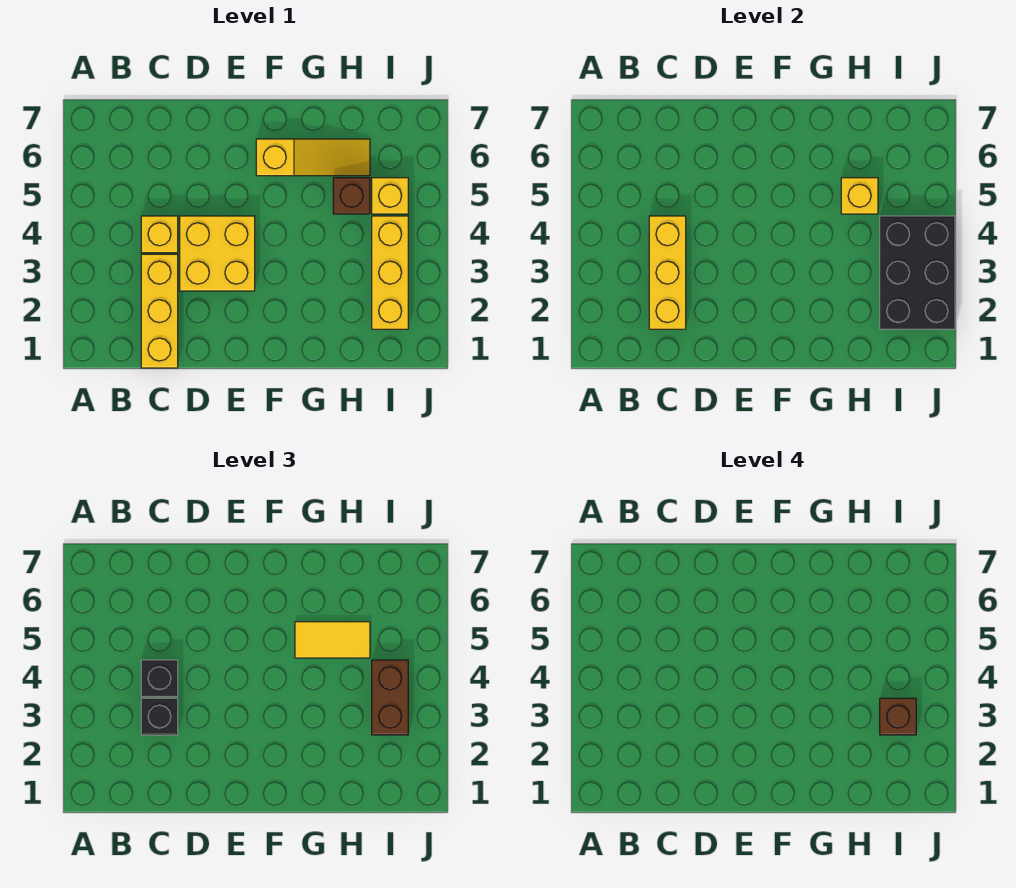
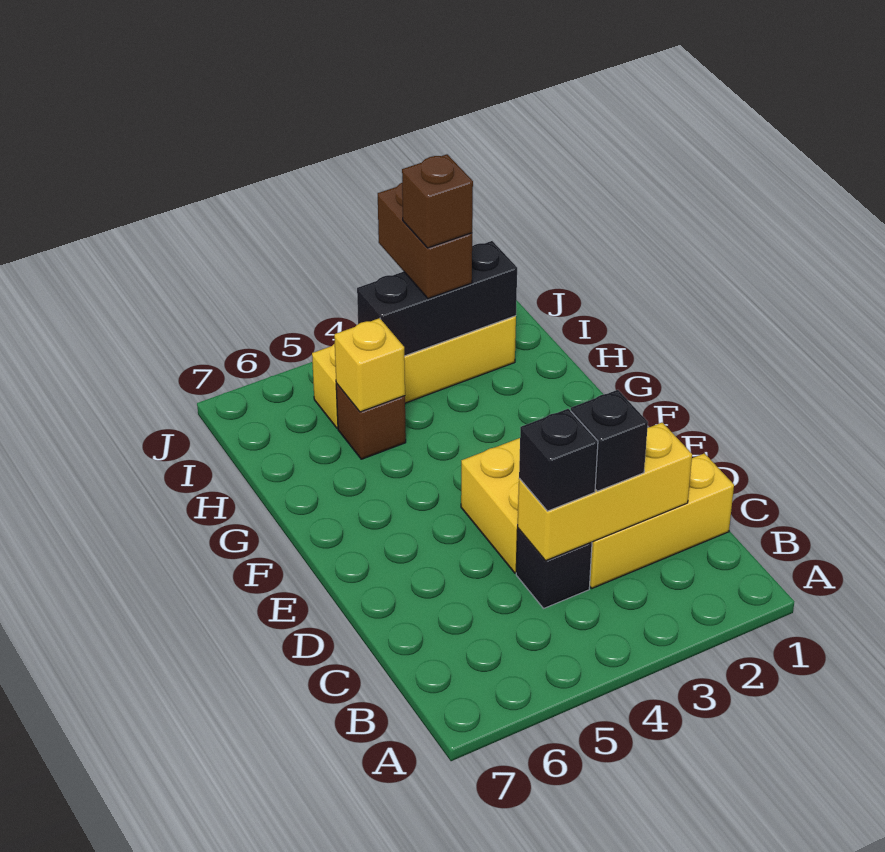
yellow brick C4 level 1 -> black brick C4 level 1
yellow slope F6:H6 level 1 top F -> none
yellow tile G5:H5 level 3 -> none
black brick I2:J4 level 2 -> black brick I2:I4 level 2
brown brick I3:I4 level 3 -> brown brick I3:J3 level 3

